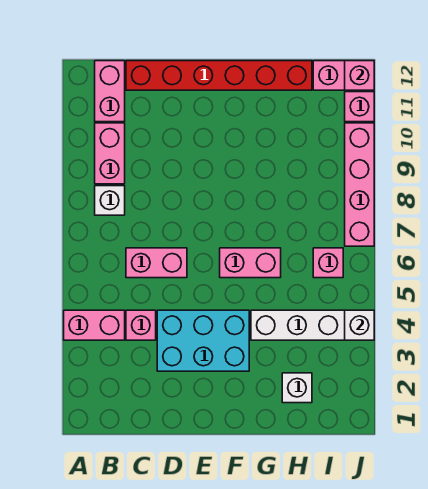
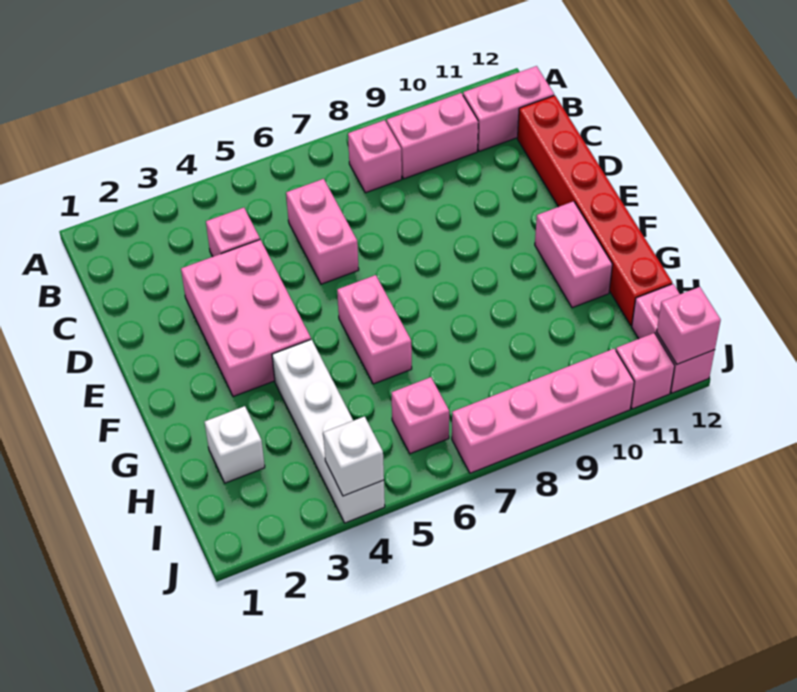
pink brick A4:B4 level 1 -> pink brick F11:G11 level 1
white brick B8 level 1 -> pink brick B8 level 1
cyan brick D3:F4 level 1 -> pink brick D3:F4 level 1

